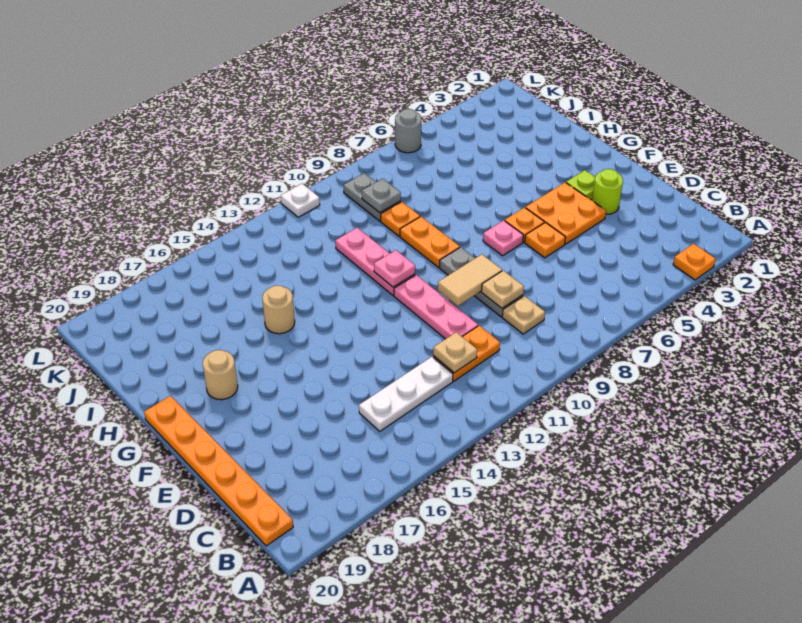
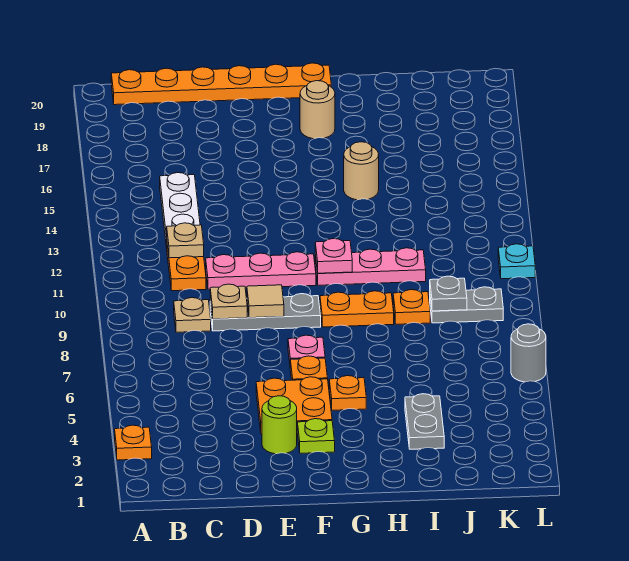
orange plate E6 level 1 -> orange plate G5 level 1
tan tile E9:E10 level 2 -> tan tile E9 level 2
none -> grey plate I3:I4 level 1
white plate L11 level 1 -> cyan plate L11 level 1

